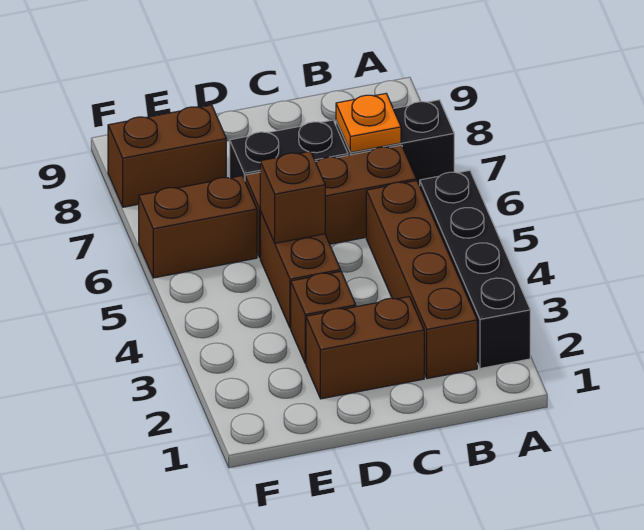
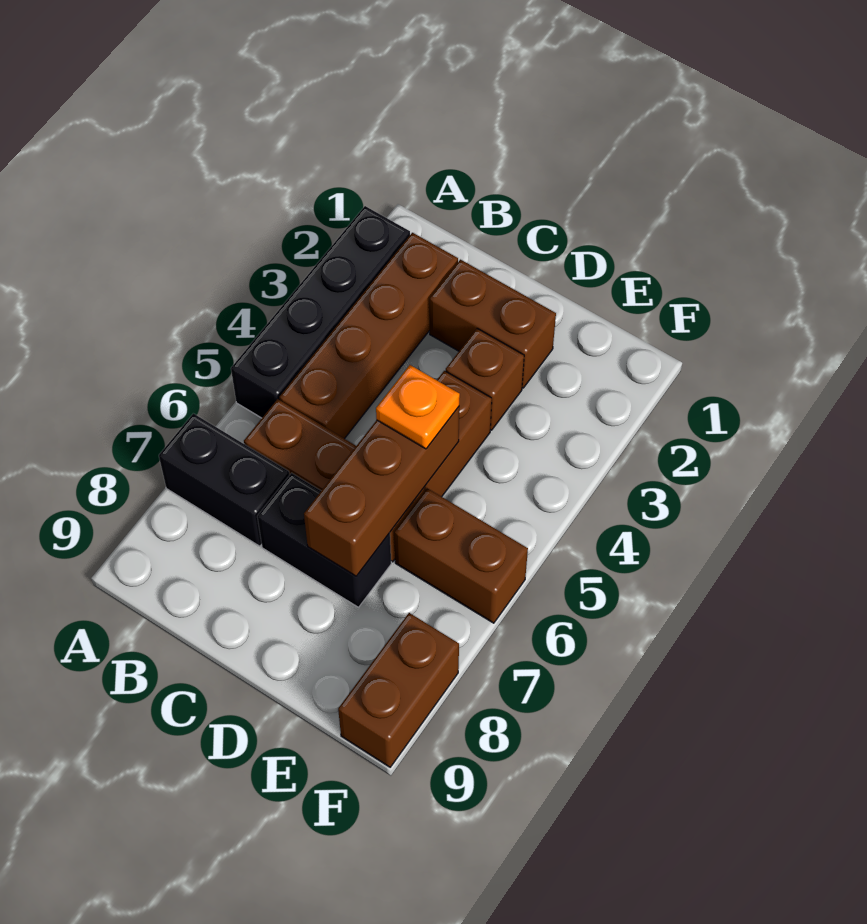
orange plate B7 level 2 -> orange plate D5 level 3
brown brick D5 level 2 -> brown brick D5:D7 level 2
brown brick E8:F8 level 1 -> brown brick F8:F9 level 1

